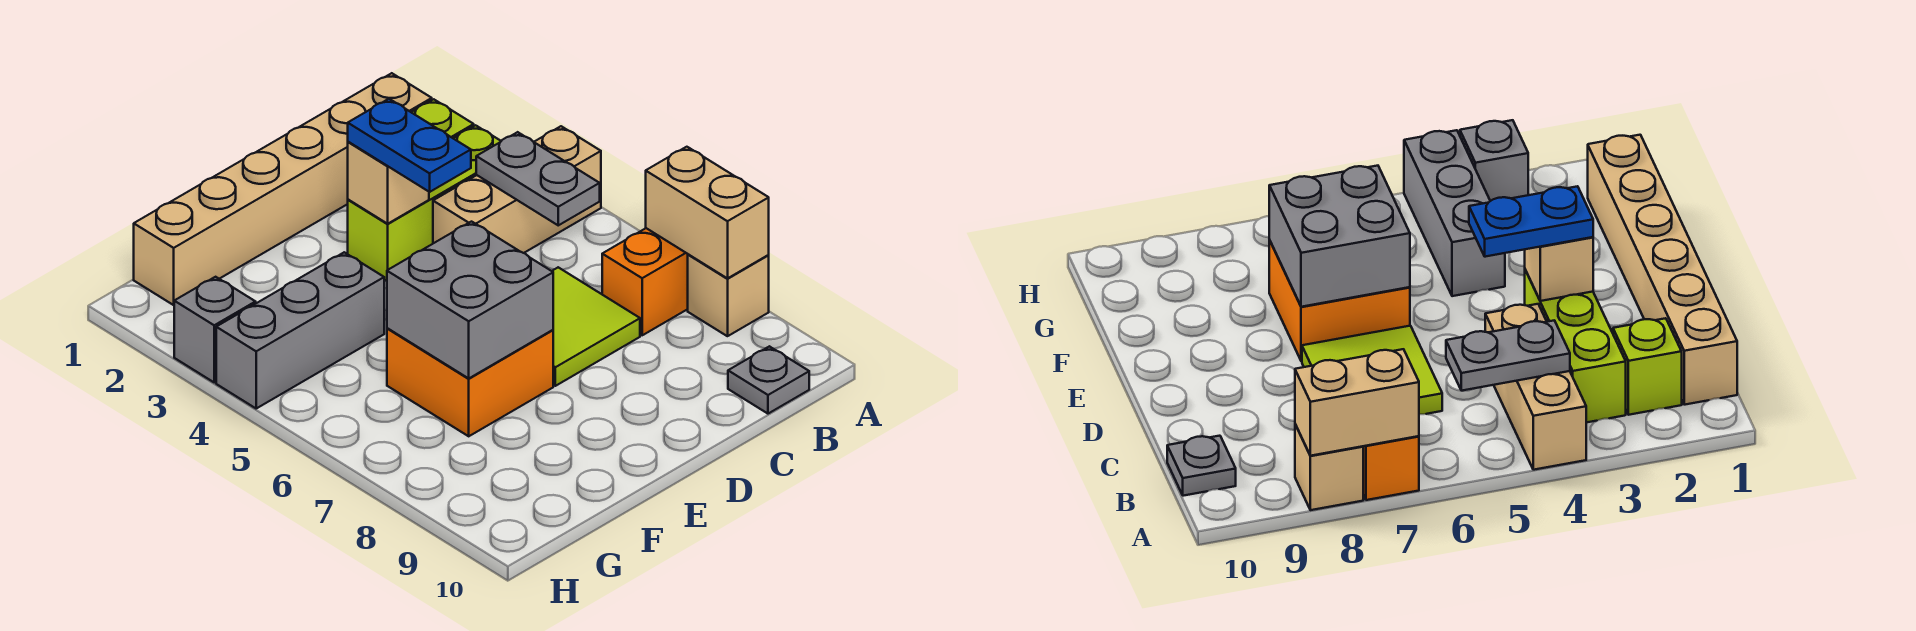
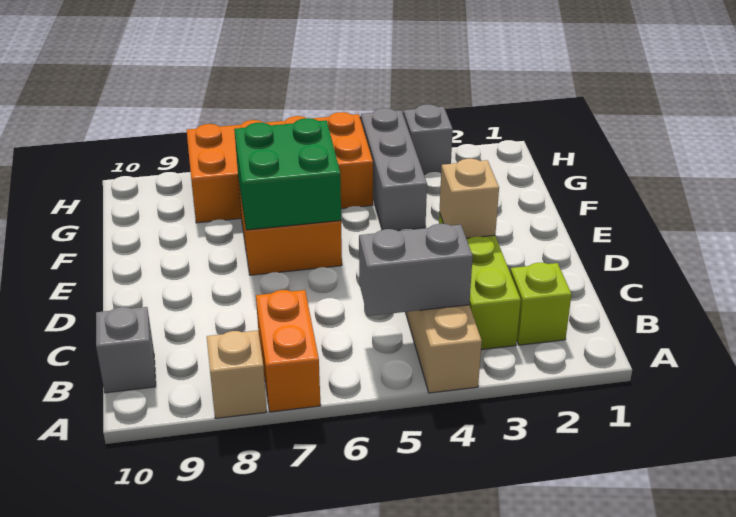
tan brick A7:A8 level 2 -> none
tan brick B1:G1 level 1 -> none
grey plate B4:B5 level 2 -> grey brick B4:B5 level 2
grey plate B10 level 1 -> grey brick B10 level 1
lime tile C6:D7 level 1 -> none
blue plate D3:D4 level 3 -> none
grey brick E6:F7 level 2 -> green brick E6:F7 level 2
none -> orange brick G5:H8 level 1

